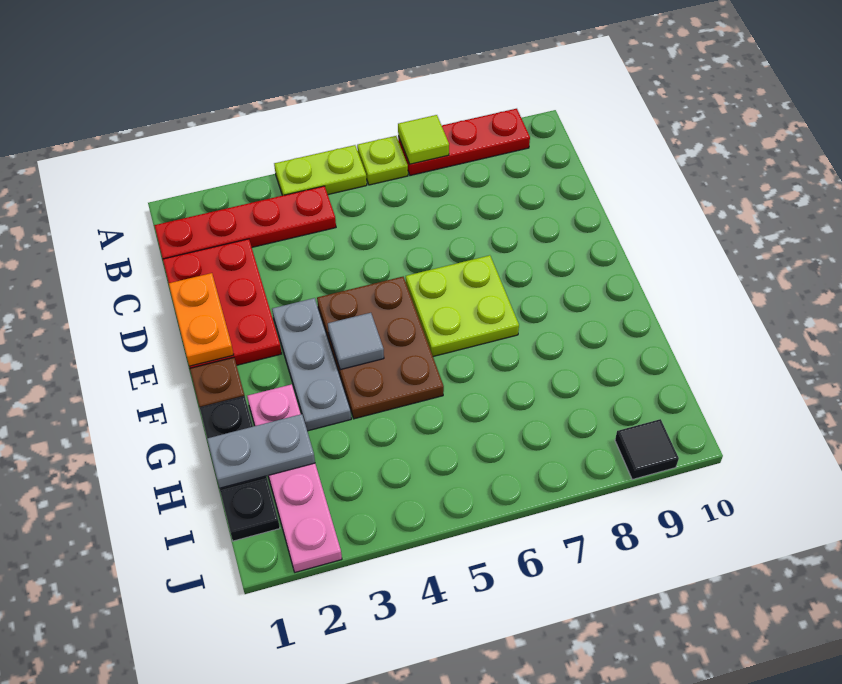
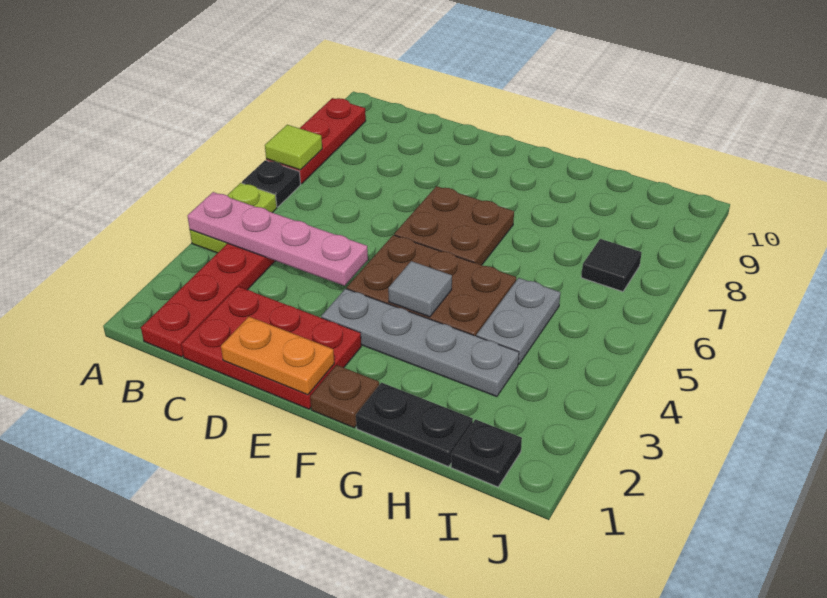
lime plate A6 level 1 -> black plate A6 level 1
grey plate E3:G3 level 1 -> grey plate E3:H3 level 1
lime plate E6:F7 level 1 -> brown plate E6:F7 level 1
pink plate G2:J2 level 1 -> pink plate A4:D4 level 2
grey plate H1:H2 level 2 -> grey plate H4:H5 level 1
black tile J9 level 1 -> black tile I7 level 1

